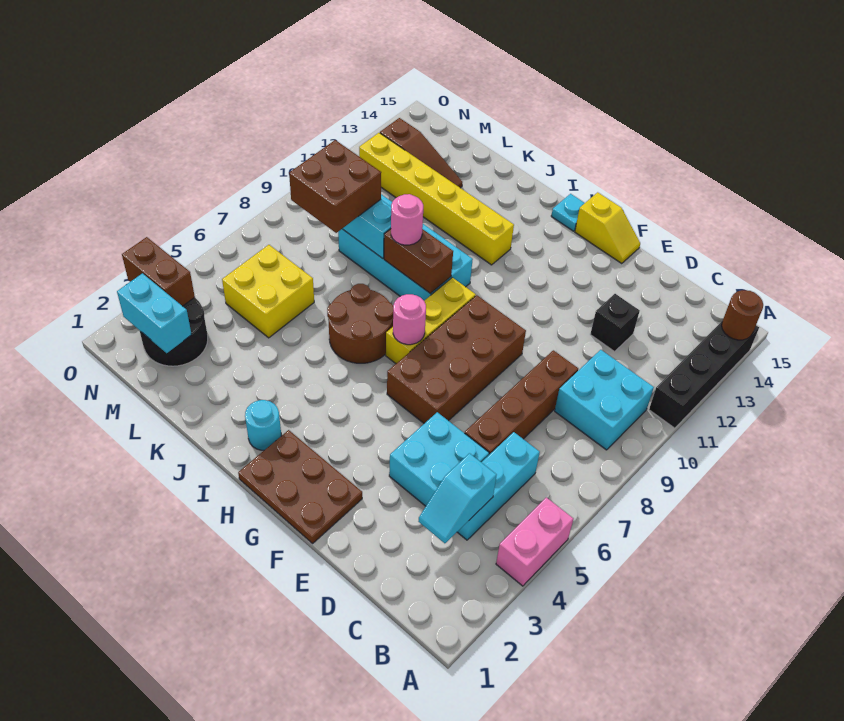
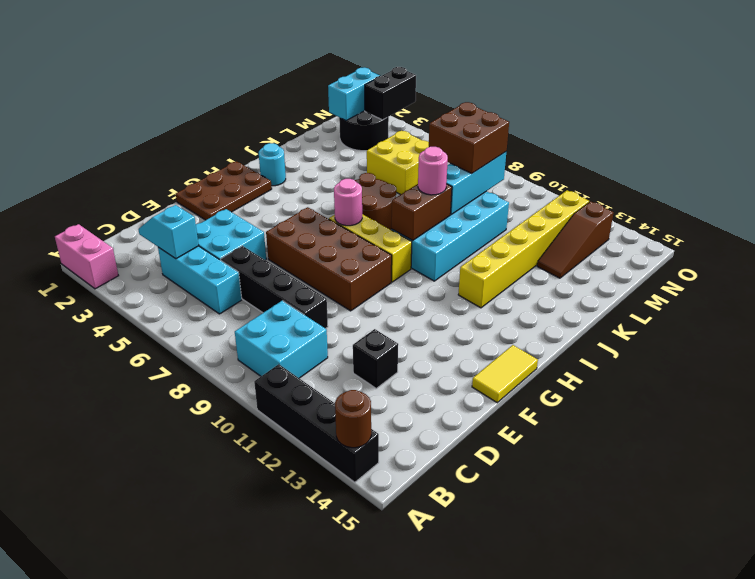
pink brick A4:A5 level 1 -> pink brick A1:A2 level 1
brown brick D6:D9 level 1 -> black brick D6:D9 level 1
yellow slope F15:G15 level 1 top G -> yellow tile F15:G15 level 1
cyan plate H15 level 1 -> none
brown brick N3:O3 level 2 -> black brick N3:O3 level 2

